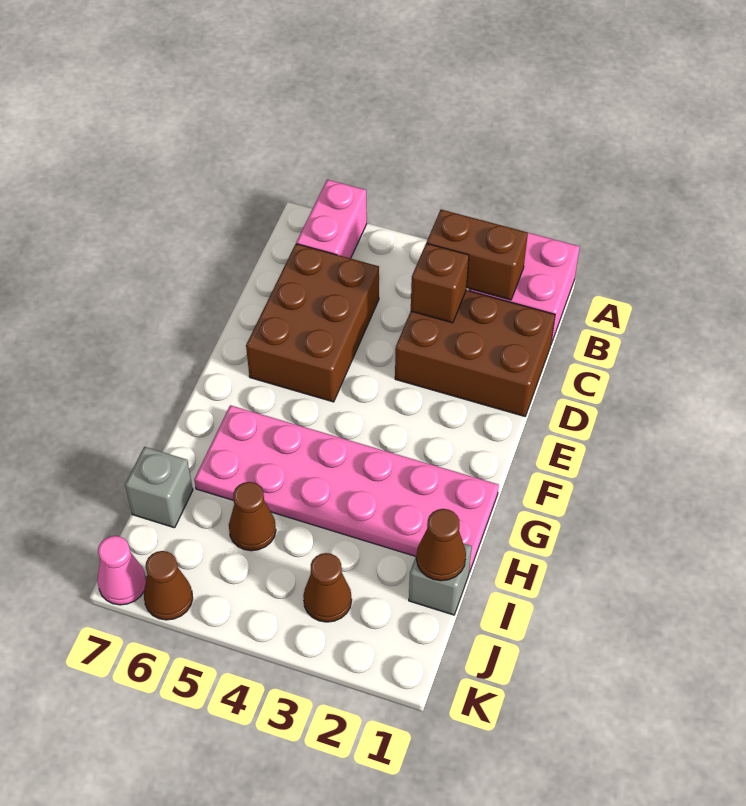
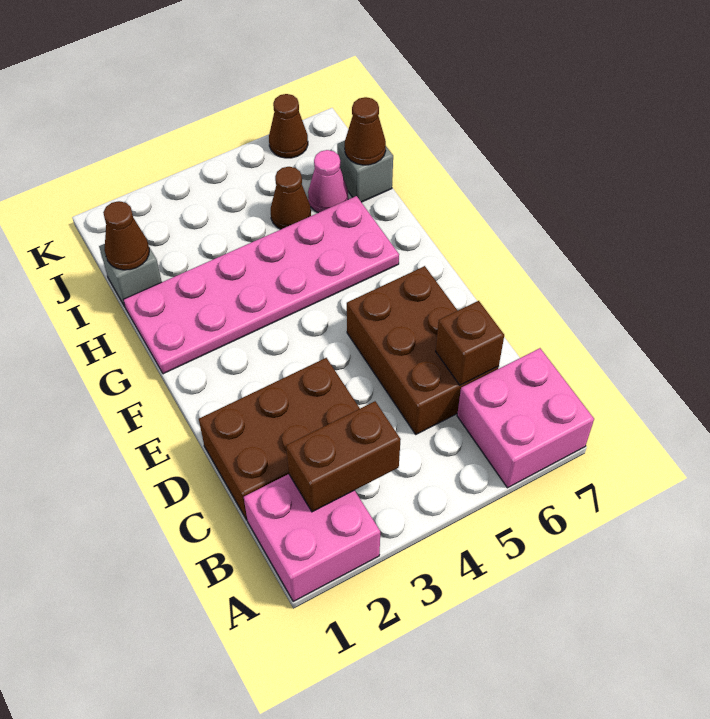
pink brick A6:B6 level 1 -> pink brick A6:B7 level 1
brown brick C3 level 2 -> brown brick C6 level 2
brown cone J3 level 1 -> brown cone I7 level 2
pink cone K7 level 1 -> pink cone I6 level 1

